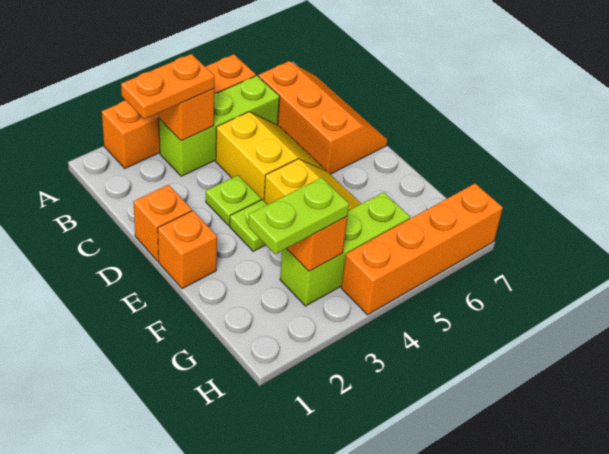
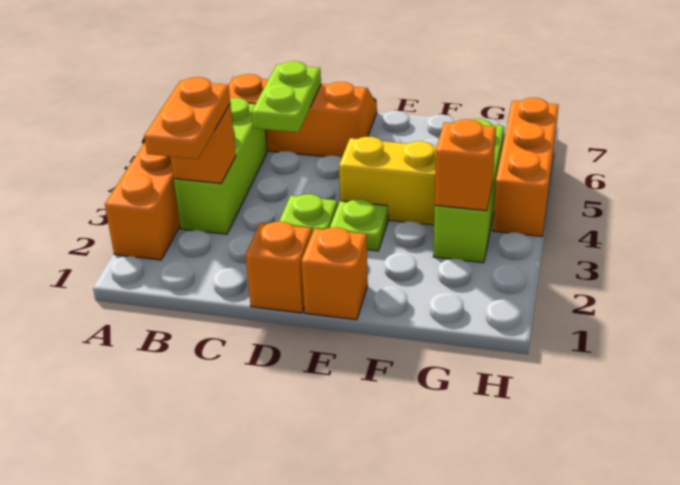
yellow slope C4:D5 level 1 top 4 -> none
lime plate G2:G3 level 3 -> lime plate C5:C6 level 2
orange brick H4:H7 level 1 -> orange brick H4:H6 level 1

